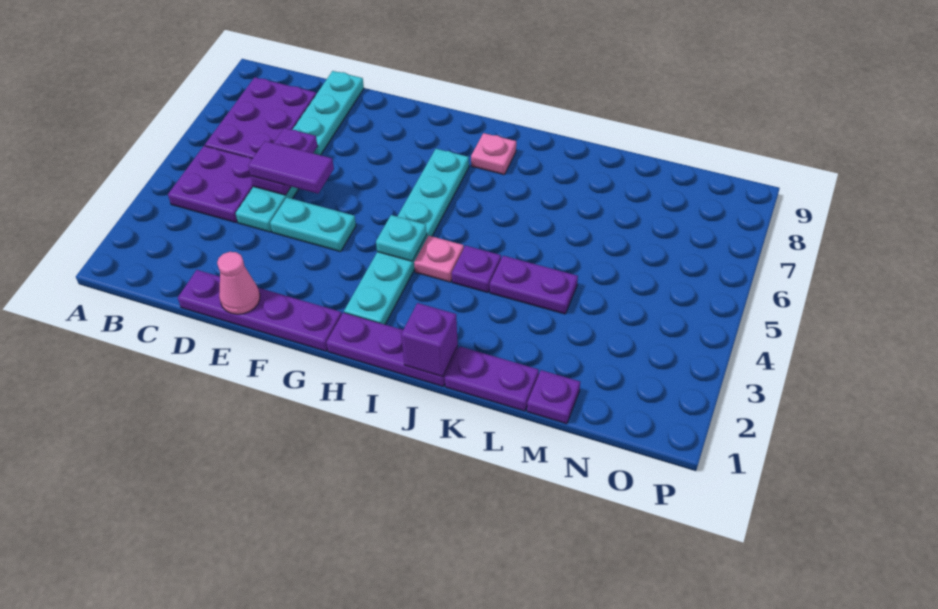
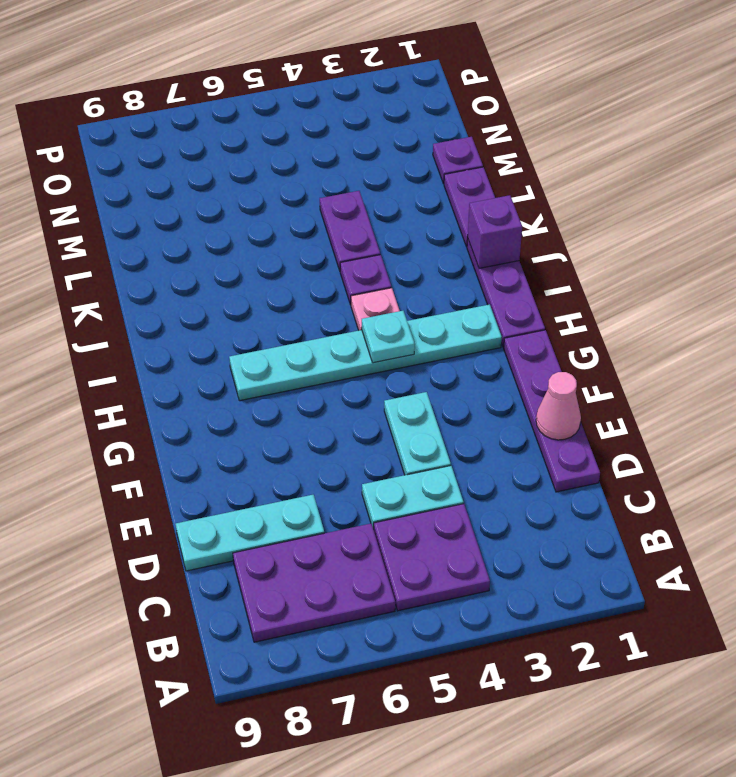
purple plate D5:D6 level 2 -> none
purple tile D5:E5 level 3 -> none
pink plate I8 level 1 -> none

